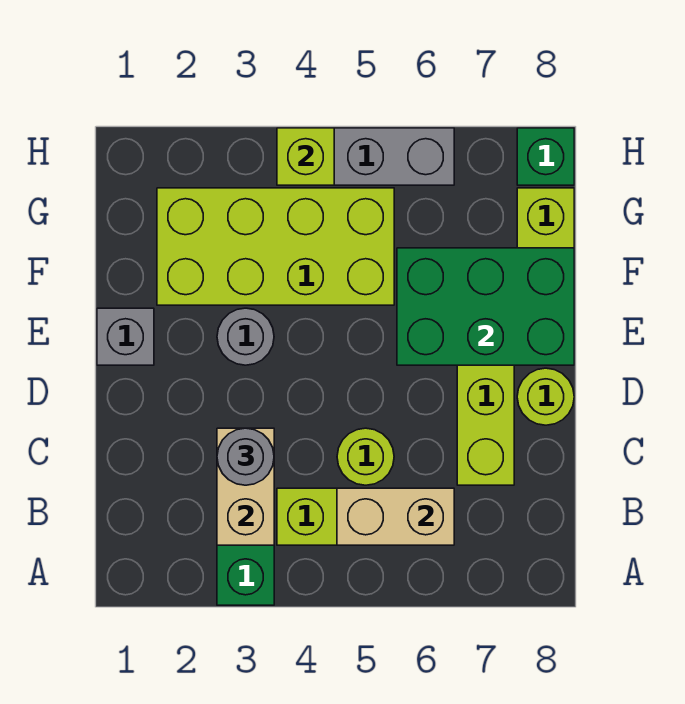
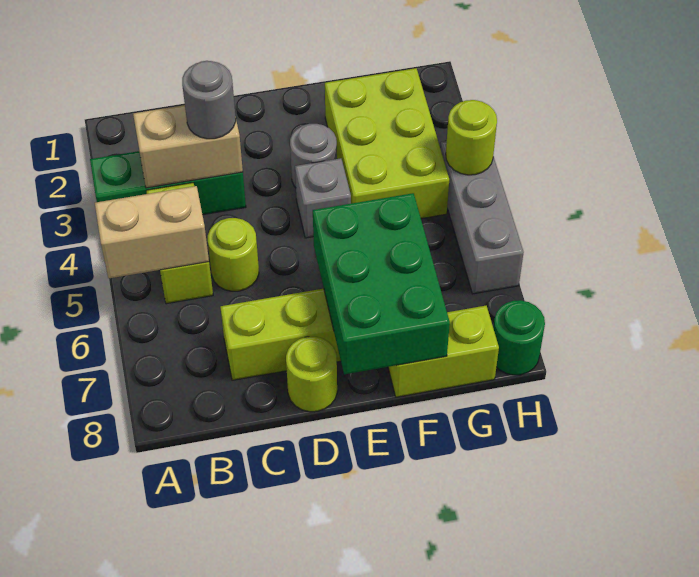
tan brick B5:B6 level 2 -> tan brick A5:B5 level 2
grey brick E1 level 1 -> grey brick E4 level 1
lime brick F2:G5 level 1 -> lime brick F2:G4 level 1
lime brick H4 level 2 -> lime round brick H4 level 2
green brick H8 level 1 -> green round brick H8 level 1

